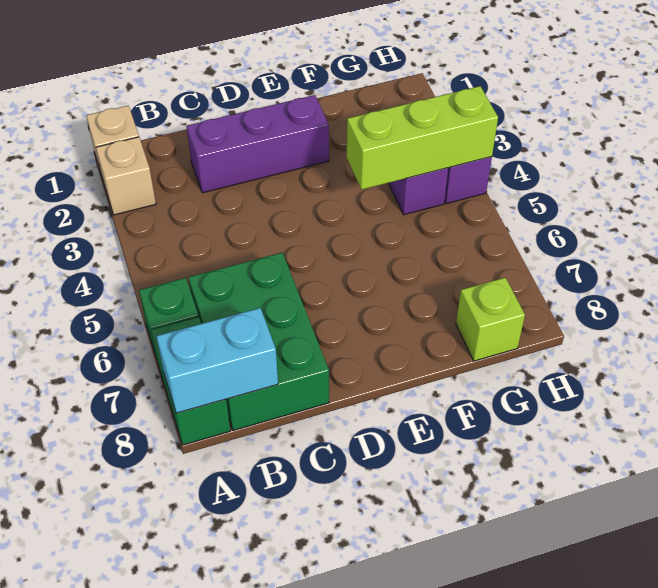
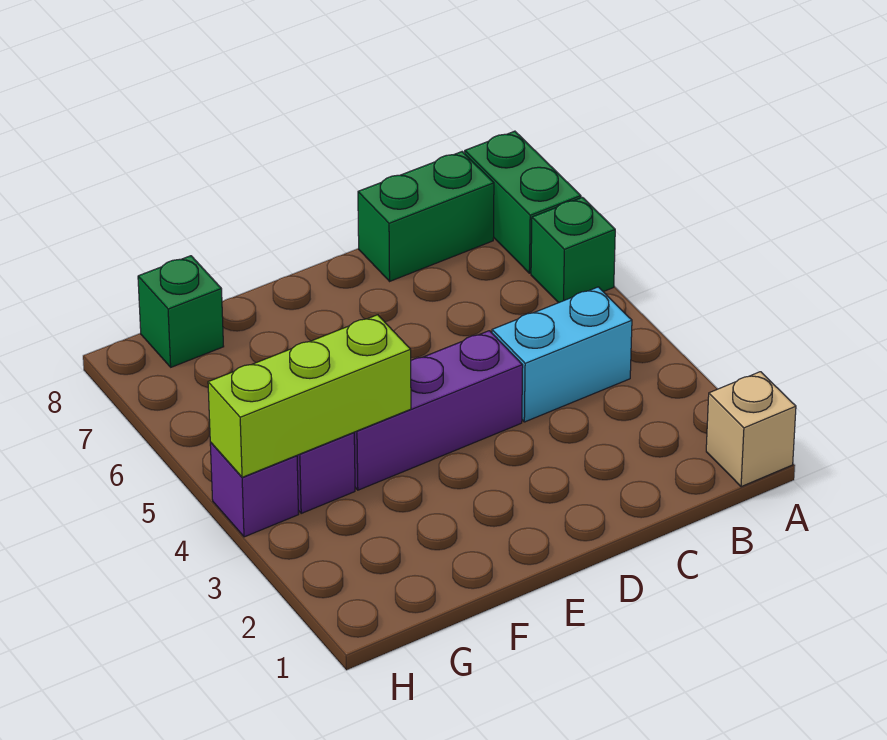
tan brick A2 level 1 -> none
cyan brick A8:B8 level 2 -> cyan brick B4:C4 level 1
green brick B6:C8 level 1 -> green brick B8:C8 level 1
purple brick C2:E2 level 1 -> purple brick D4:F4 level 1
lime brick G8 level 1 -> green brick G8 level 1

